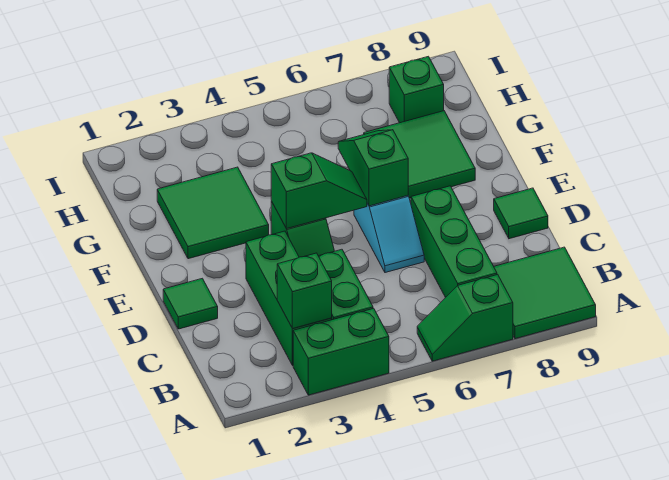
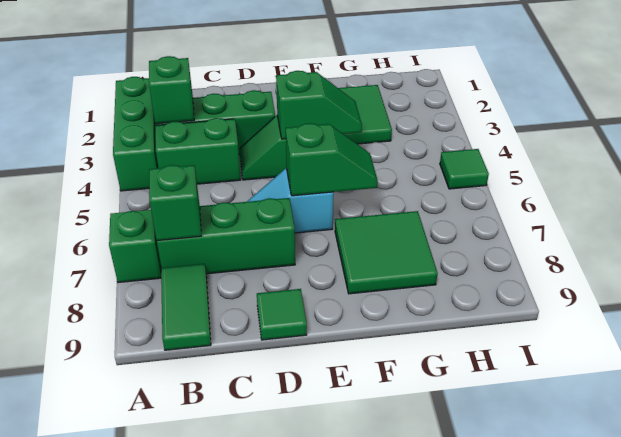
green brick A3:A4 level 1 -> green brick A2:A4 level 1
green tile A8:B9 level 1 -> green tile B8:B9 level 1
green tile D1 level 1 -> green tile I5 level 1
green slope E4:E5 level 2 top 4 -> green slope E4:F4 level 2 top E
green brick H8 level 1 -> green brick B7 level 2

